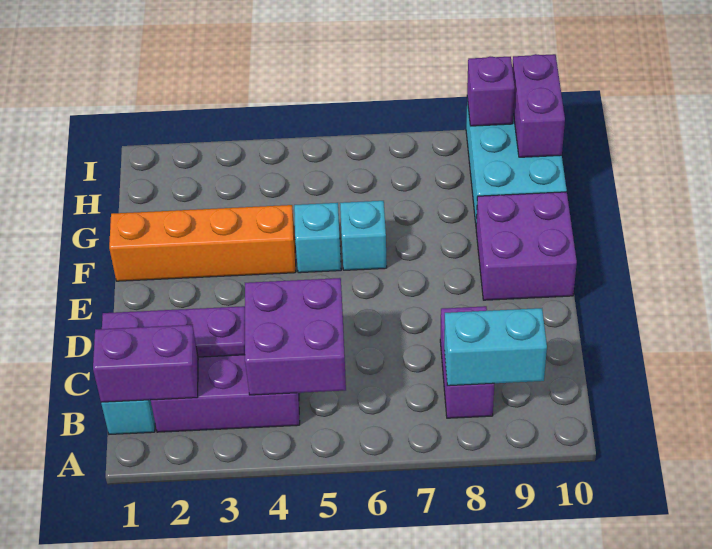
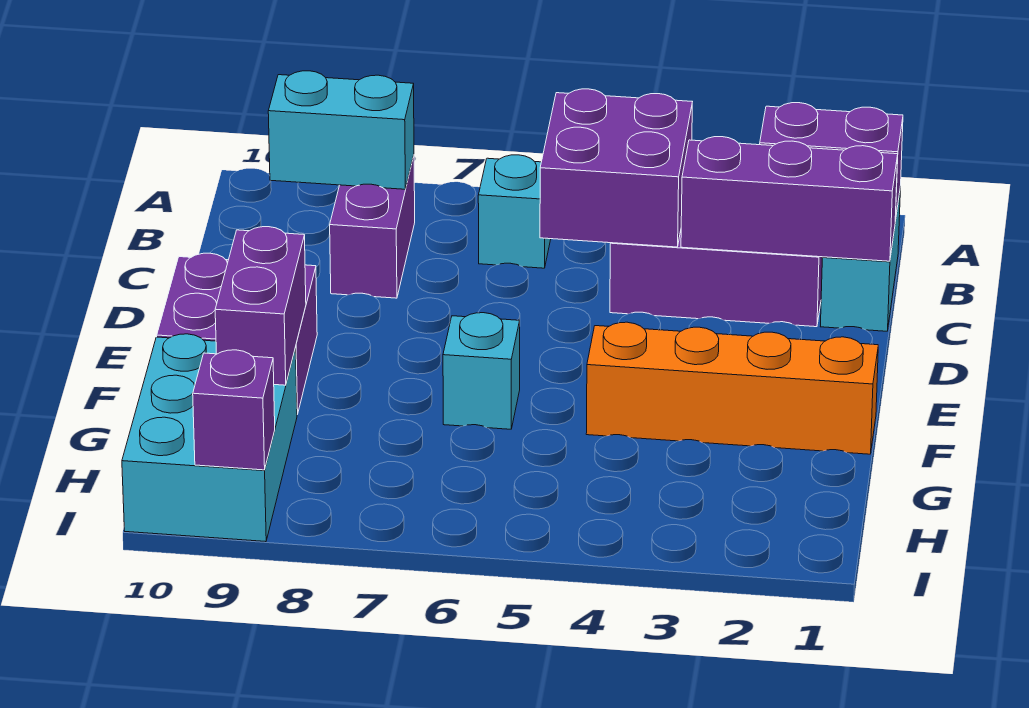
purple plate C1:C3 level 2 -> purple brick C1:C3 level 2
cyan brick F5 level 1 -> cyan brick B6 level 1
purple brick H10:I10 level 2 -> purple brick F9:G9 level 2

